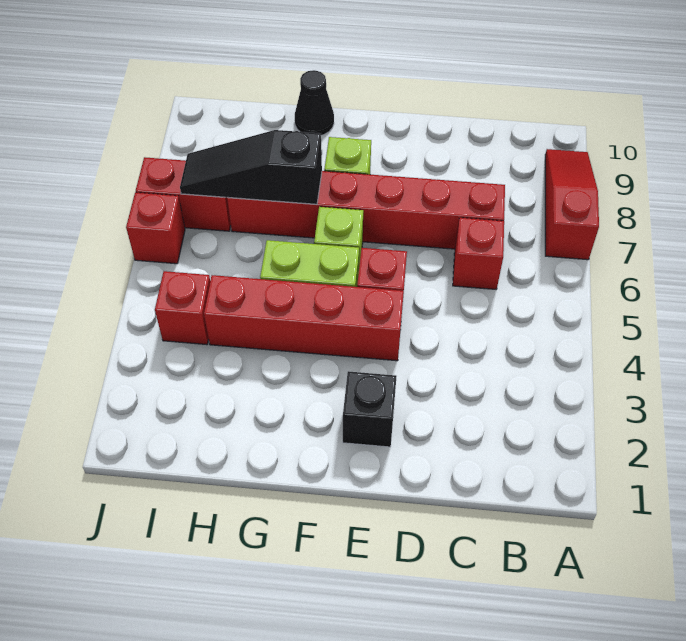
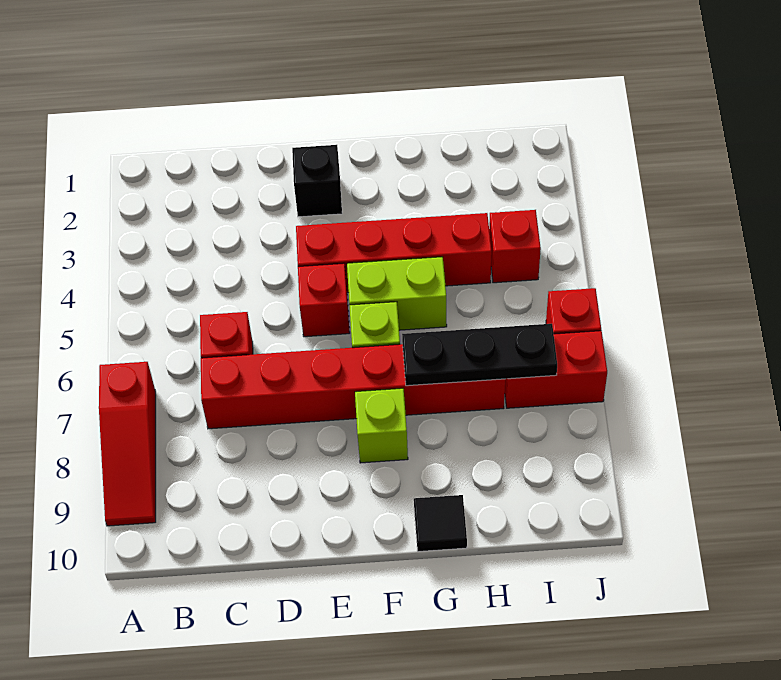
black slope G7:I7 level 2 top G -> black plate G7:I7 level 2
black cone G10 level 1 -> black tile G10 level 1

